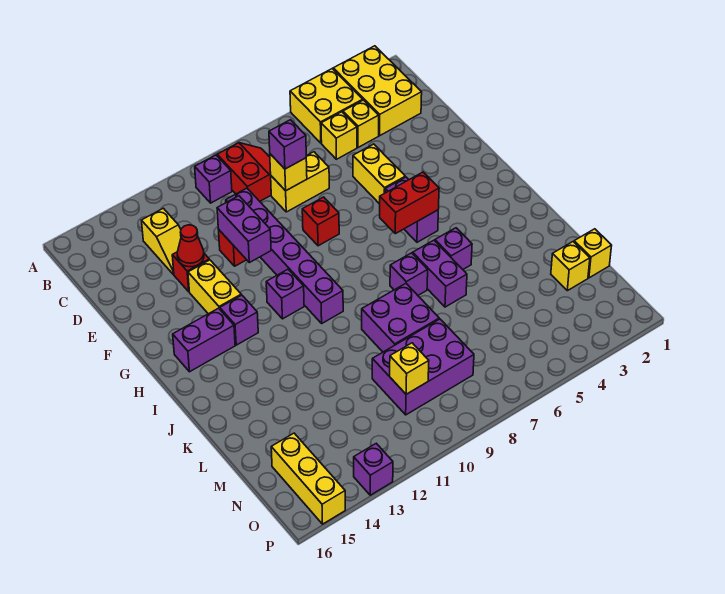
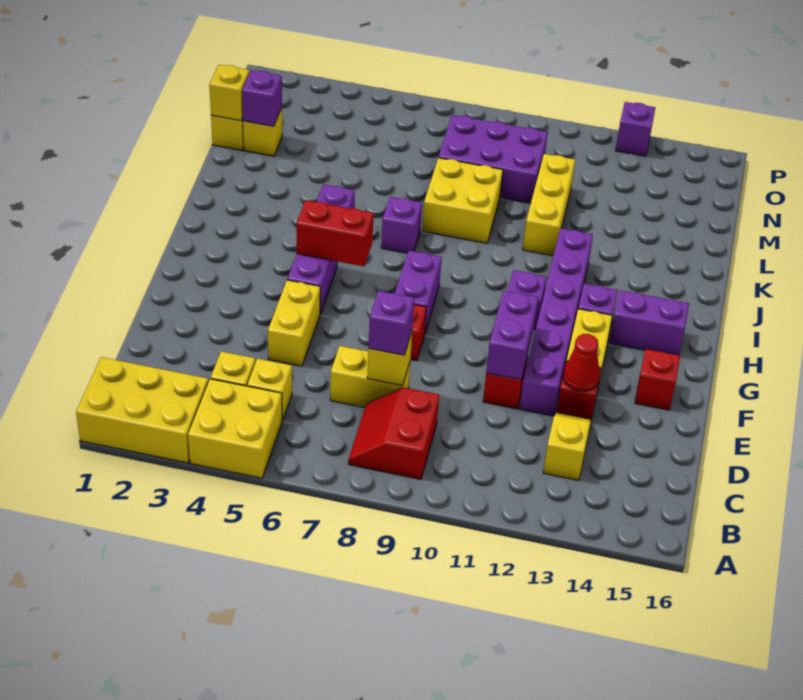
yellow brick A2:C3 level 1 -> yellow brick A1:B3 level 1
purple brick B10 level 1 -> purple brick M2 level 2
purple brick D10:I10 level 1 -> purple brick E12:J12 level 1
none -> red brick F15 level 1
purple brick J6:K6 level 1 -> purple brick G8:H8 level 1
purple brick K8:L9 level 1 -> yellow brick K8:L9 level 1
yellow brick N10 level 2 -> yellow brick M1 level 2
yellow brick N15:P15 level 1 -> yellow brick K11:M11 level 1

